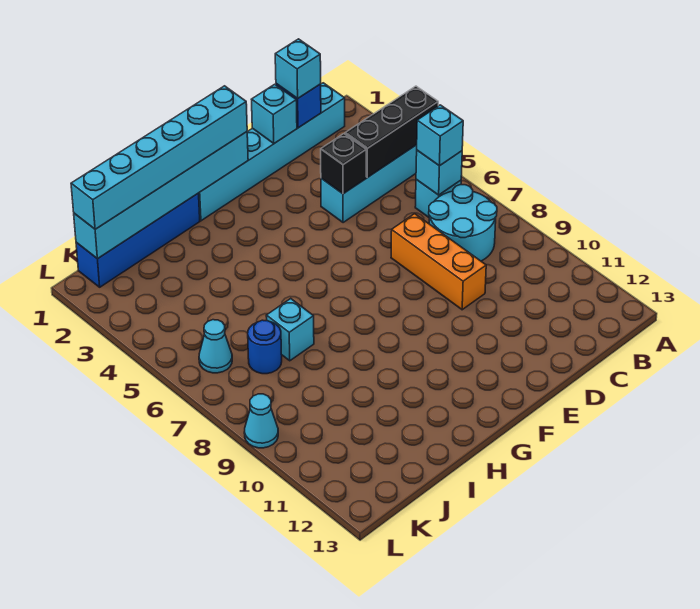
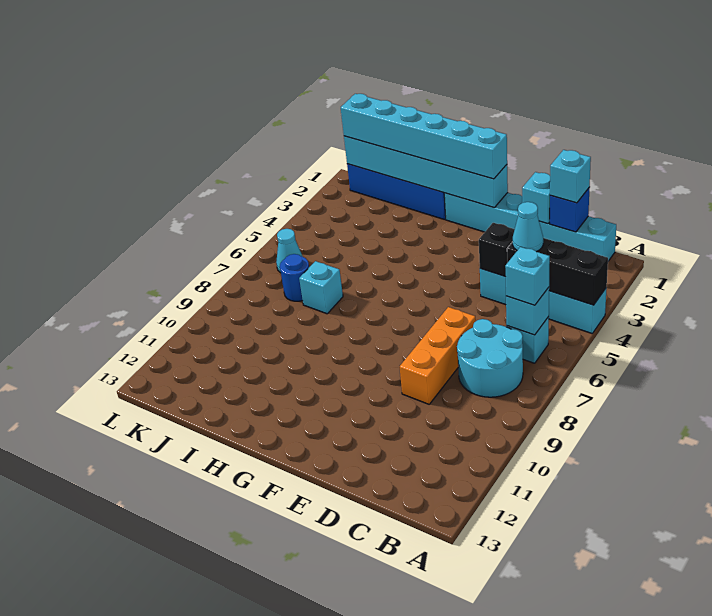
cyan cone L9 level 1 -> cyan cone C4 level 3

